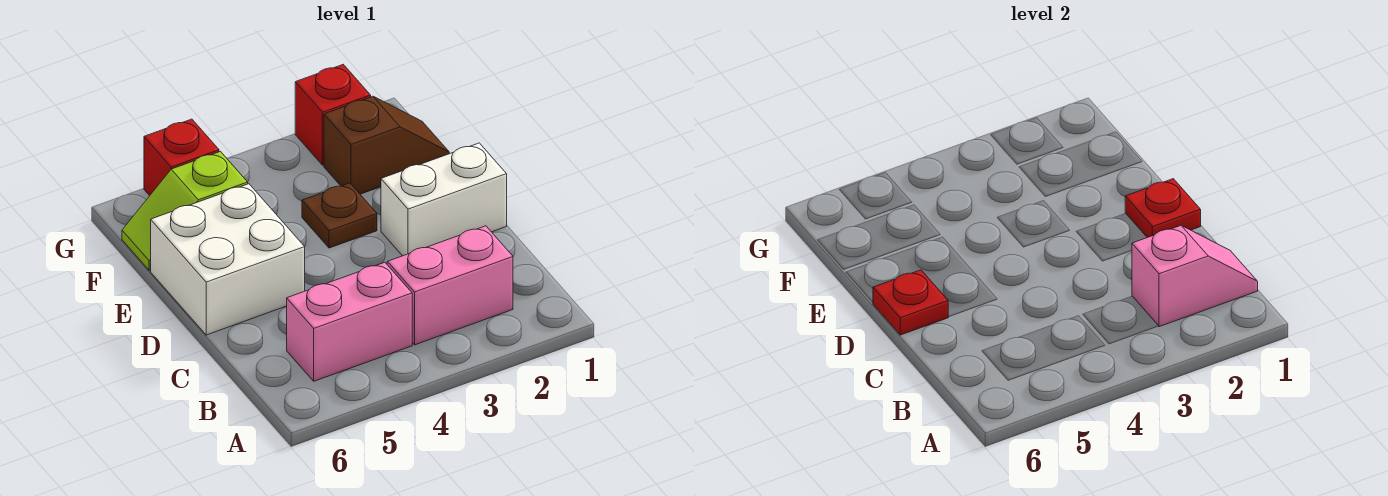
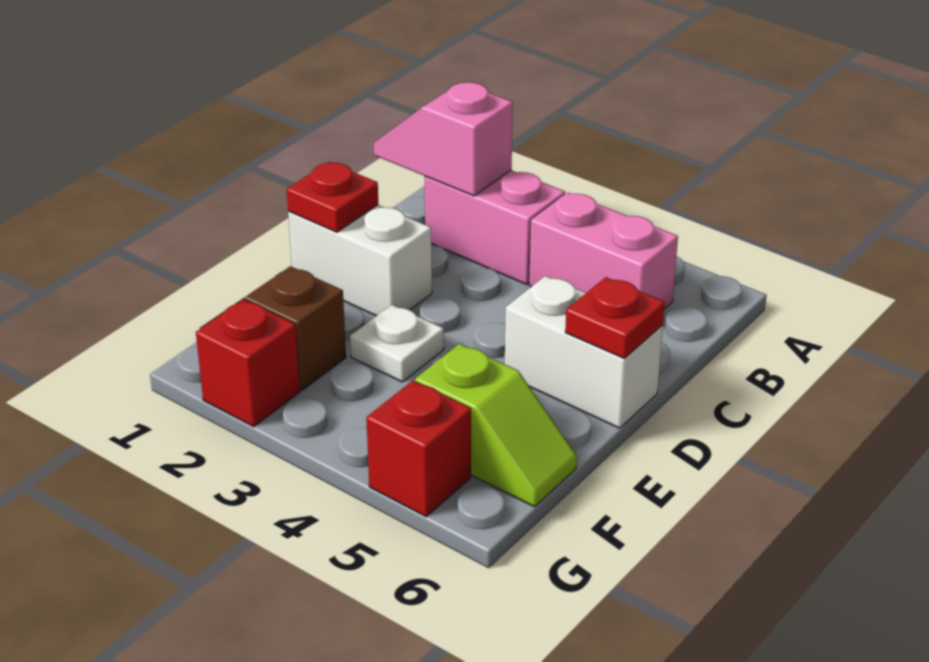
white brick D5:E6 level 1 -> white brick D5:D6 level 1
brown plate E3 level 1 -> white plate E3 level 1

